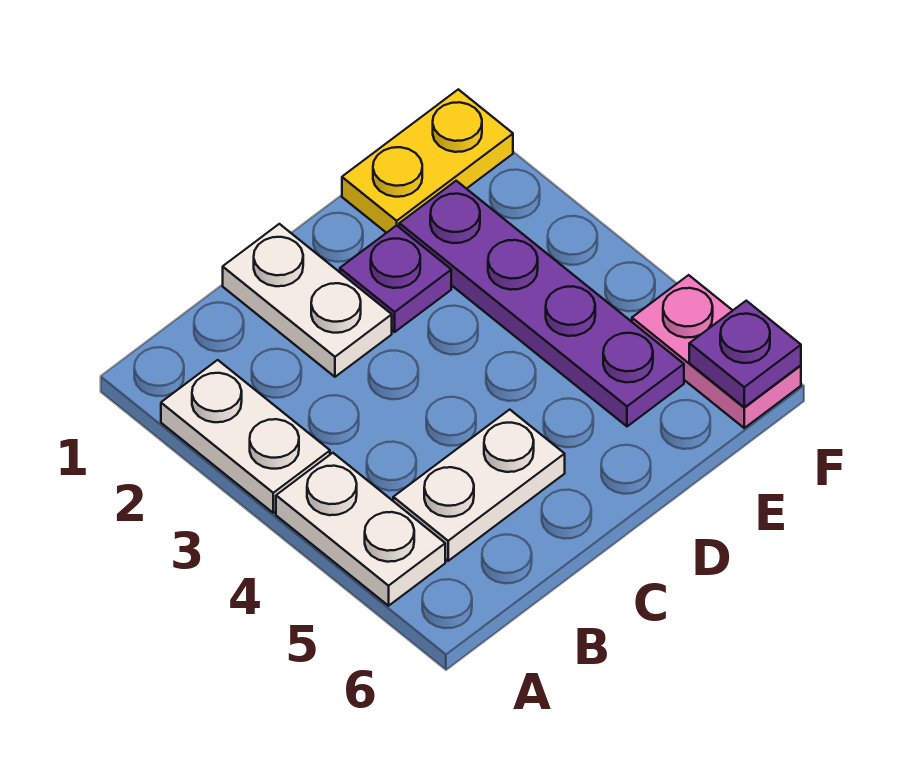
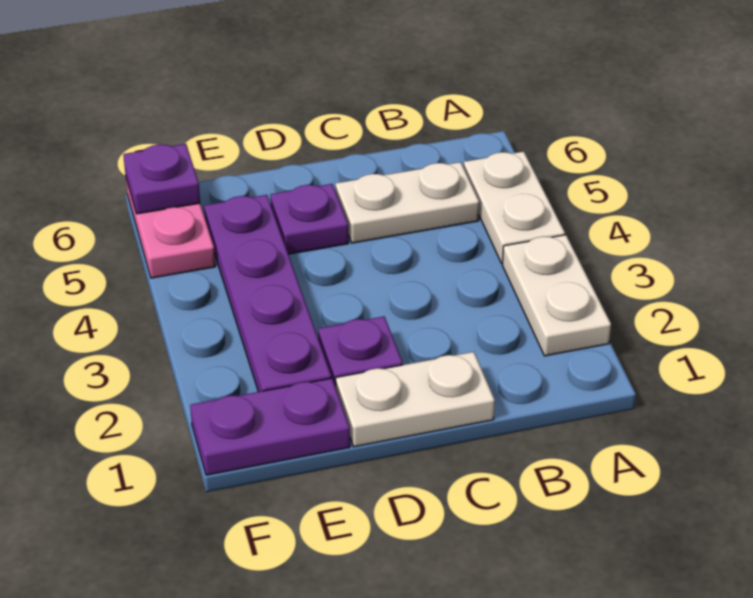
white plate C1:C2 level 1 -> white plate C1:D1 level 1
none -> purple plate D5 level 1
yellow plate E1:F1 level 1 -> purple plate E1:F1 level 1

